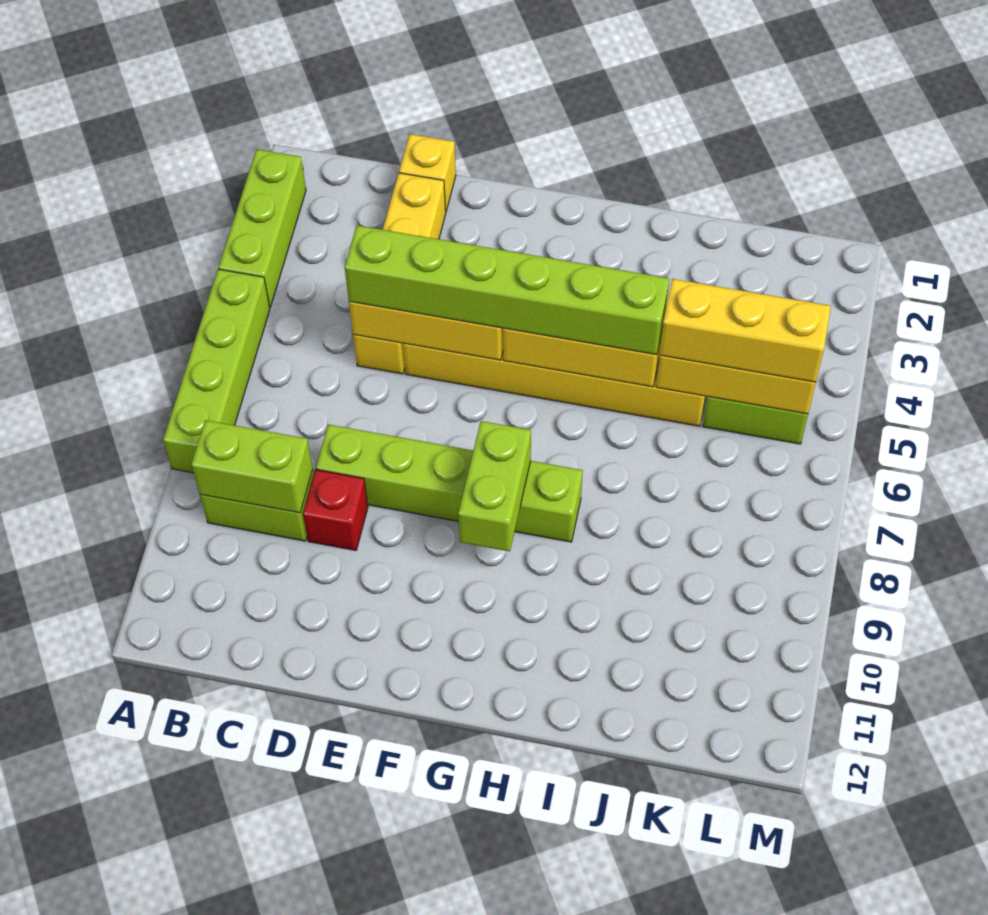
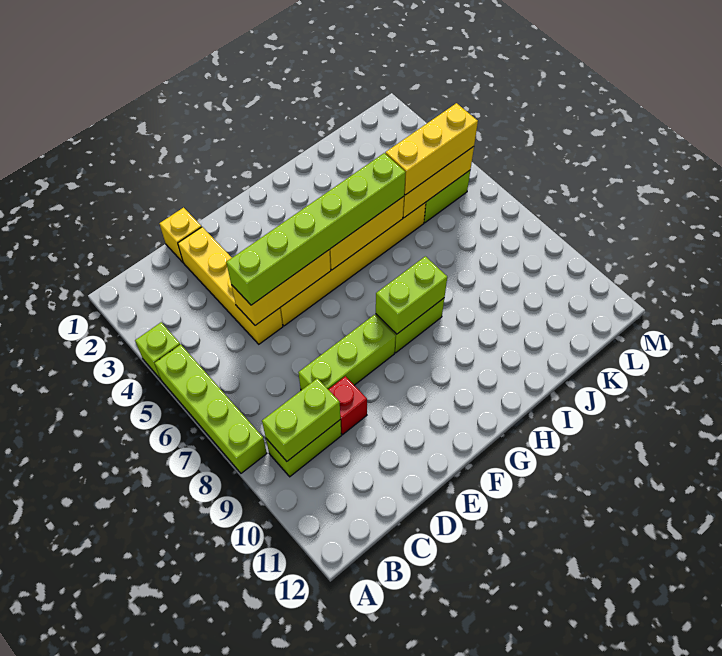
lime brick A2:A4 level 1 -> lime brick A4 level 1
lime brick G8:G9 level 2 -> lime brick G8:H8 level 2

